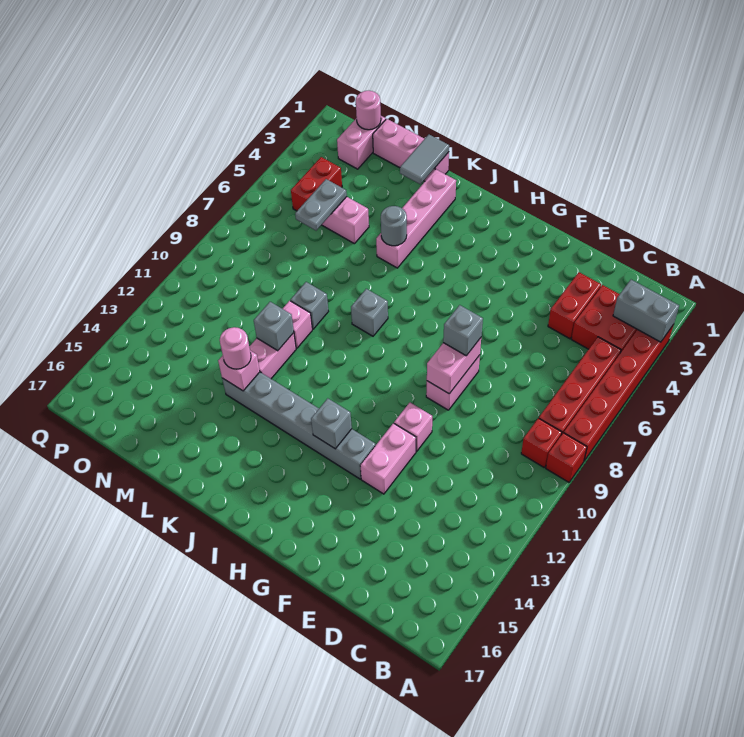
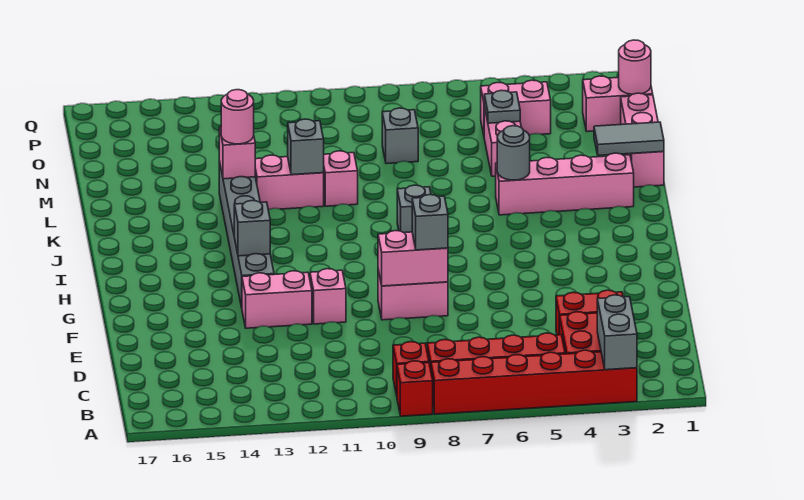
grey brick L9 level 1 -> grey brick N8 level 1
grey plate N5:N6 level 2 -> grey plate N5 level 2
red brick O4:O5 level 1 -> pink brick O4:O5 level 1

